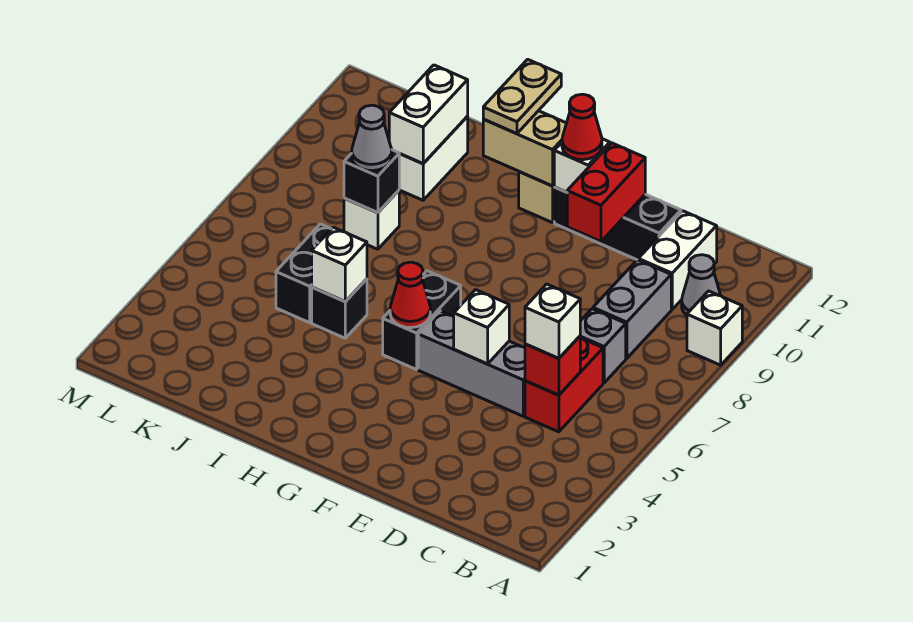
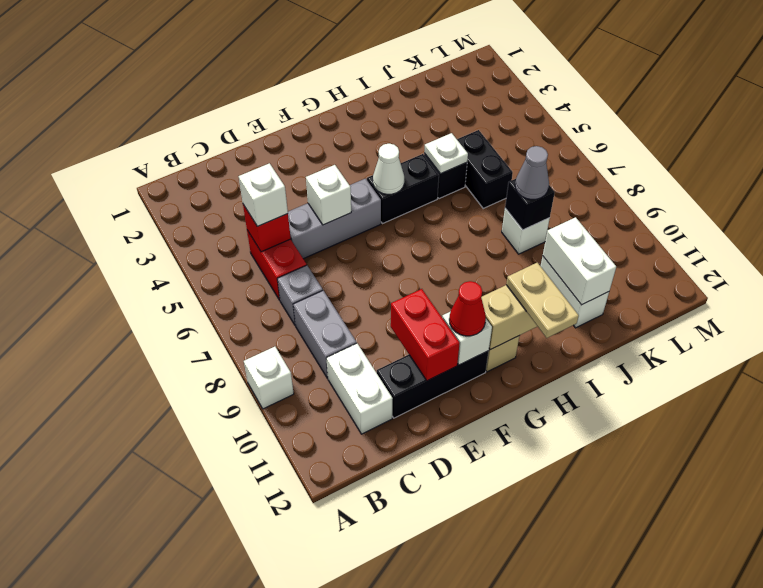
grey cone B10 level 1 -> none
black brick G5:G6 level 1 -> black brick G5:H5 level 1
red cone G5 level 2 -> white cone G5 level 2
white brick I5 level 2 -> white plate I5 level 2

